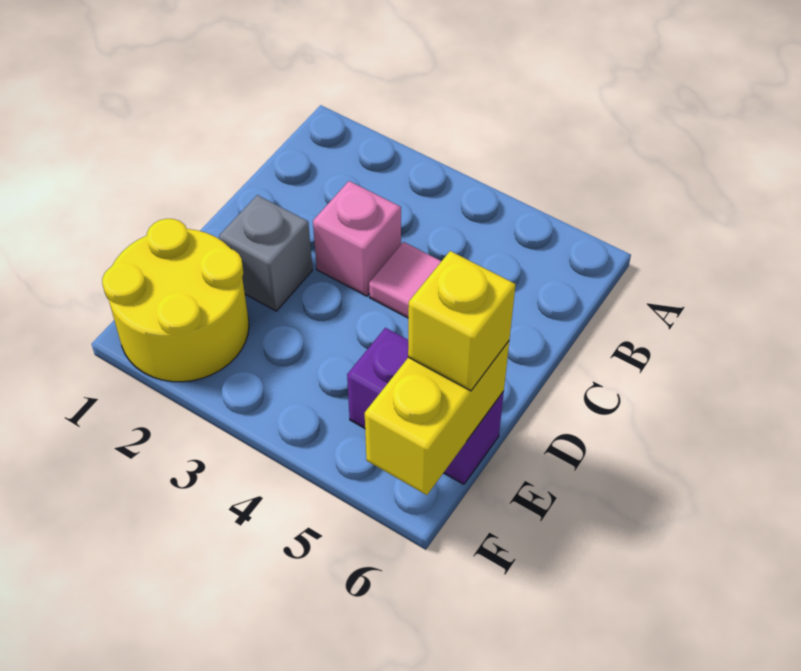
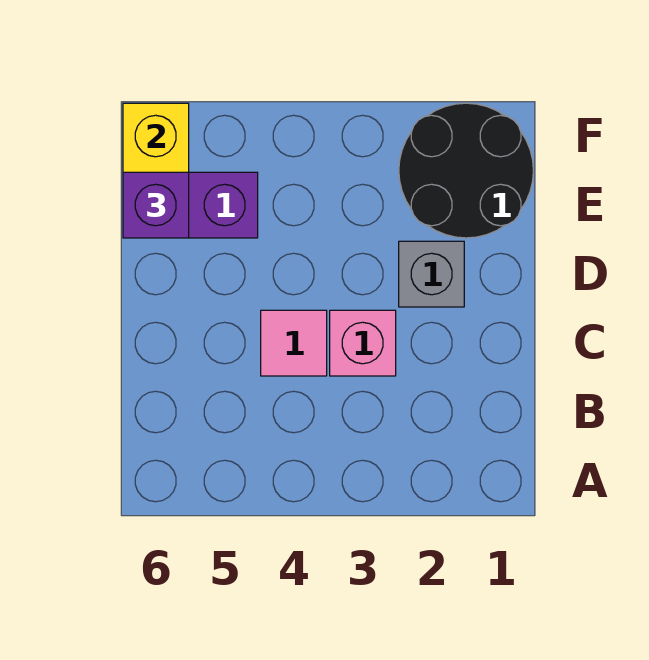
yellow round brick E1:F2 level 1 -> black round brick E1:F2 level 1
yellow brick E6 level 3 -> purple brick E6 level 3

